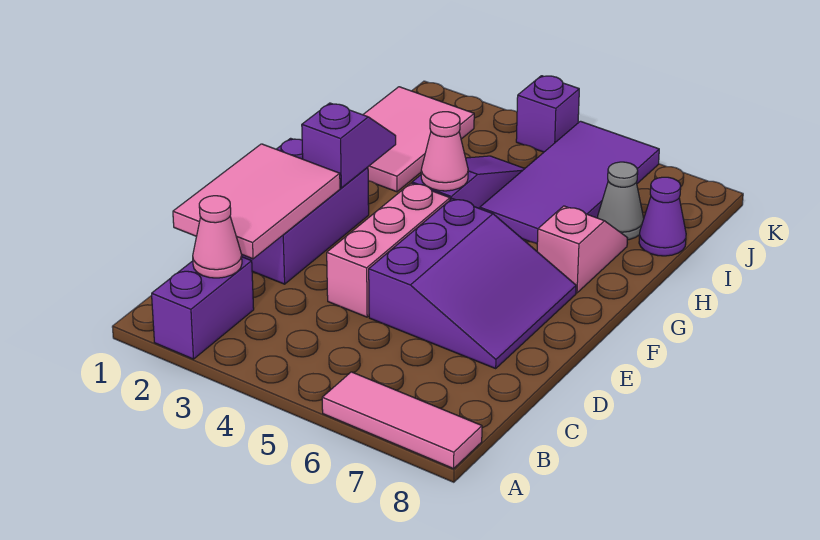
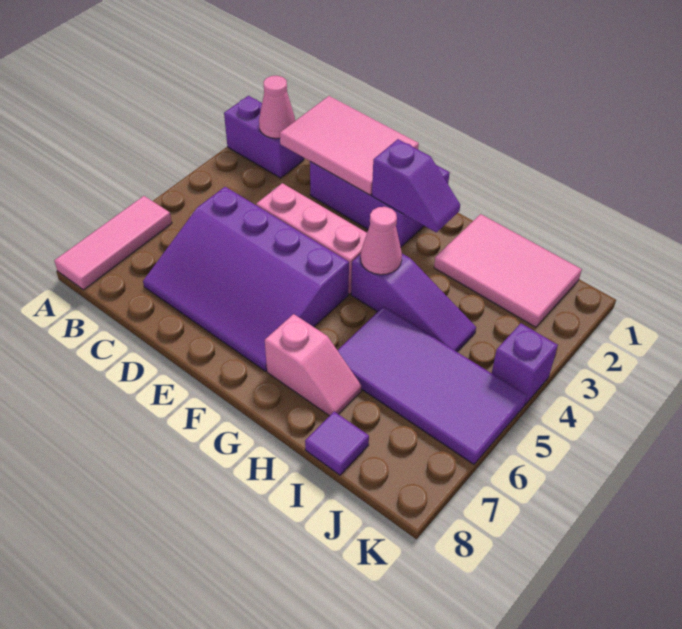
purple slope D5:F7 level 1 top 5 -> purple slope C5:F7 level 1 top 5
grey cone I7 level 1 -> none
purple cone I8 level 1 -> purple tile I8 level 1

